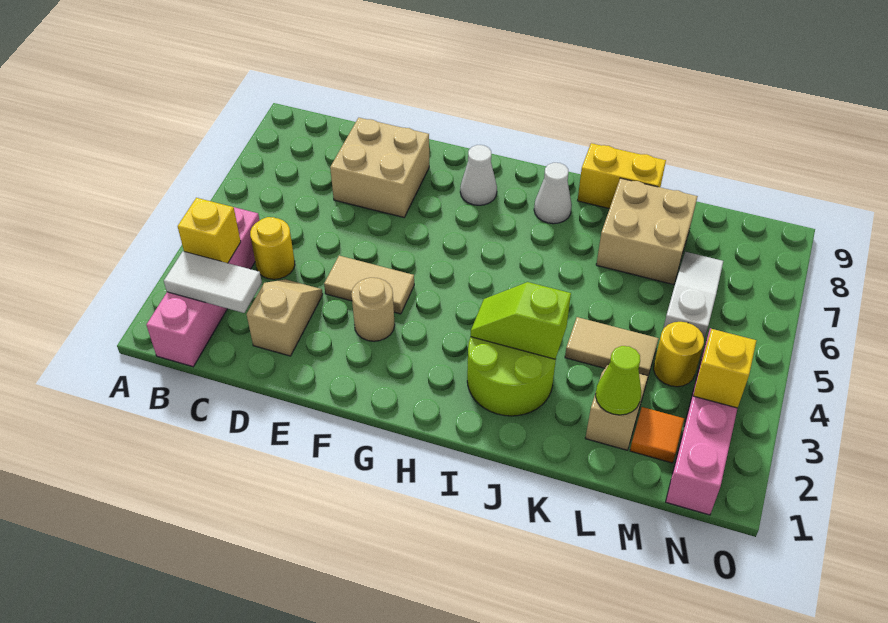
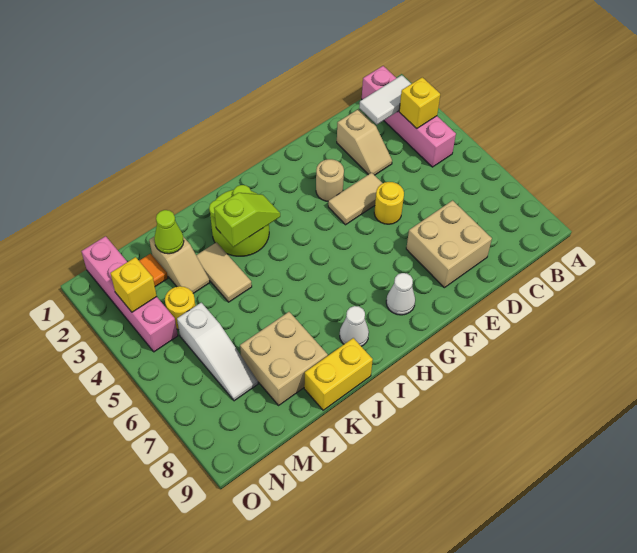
yellow round brick C4 level 1 -> yellow round brick E5 level 1
tan tile K4:L4 level 1 -> tan tile K3:K4 level 1

